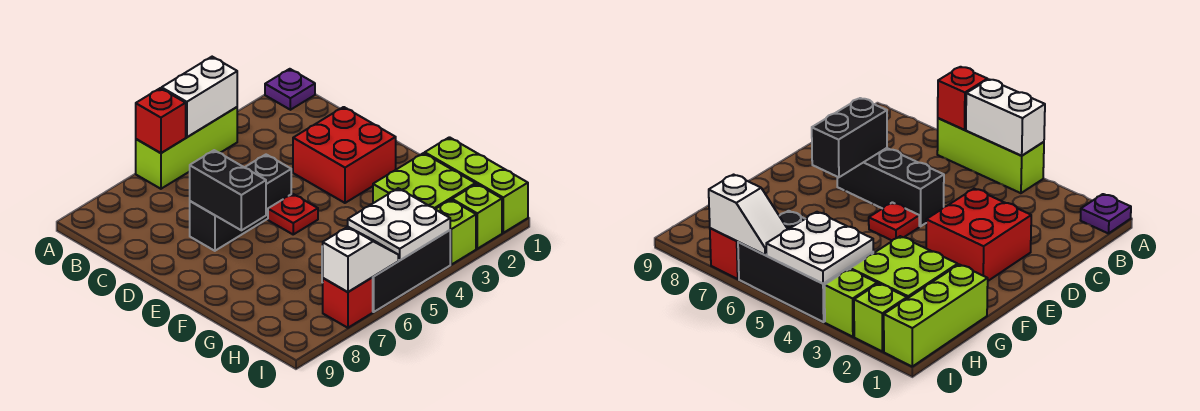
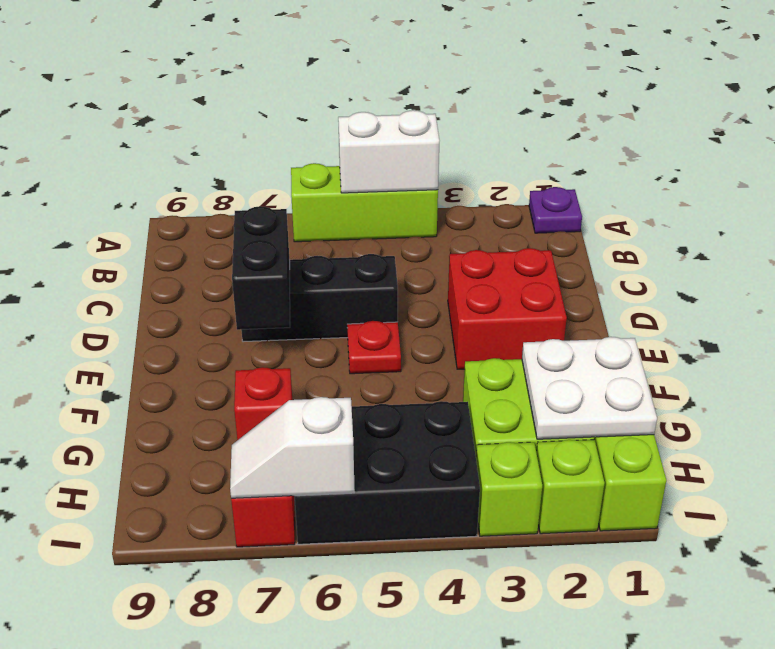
red brick A6 level 2 -> red brick G7 level 1
white plate H4:I5 level 2 -> white plate G1:H2 level 2
white slope I6:I7 level 2 top 7 -> white slope I6:I7 level 2 top 6

